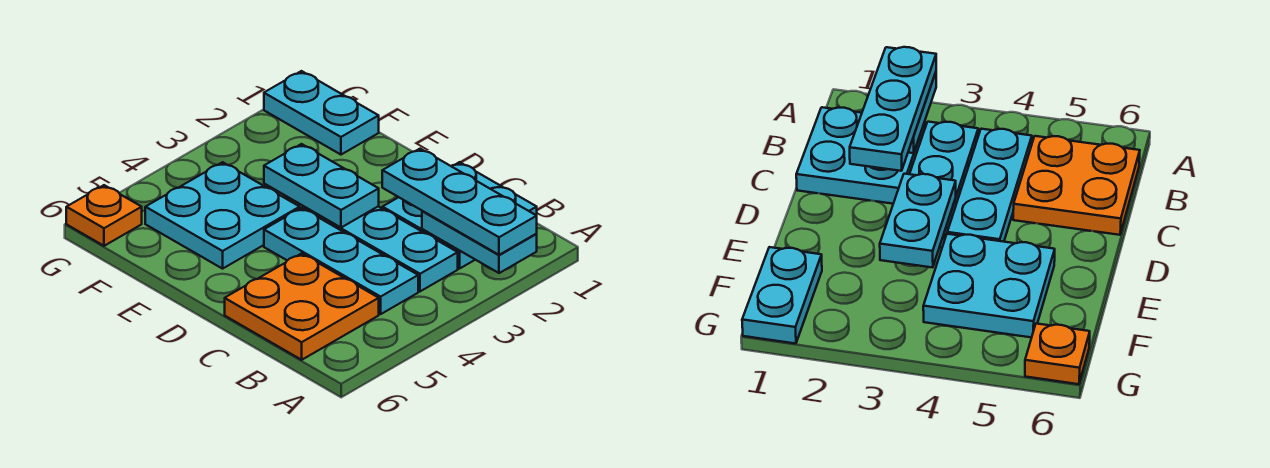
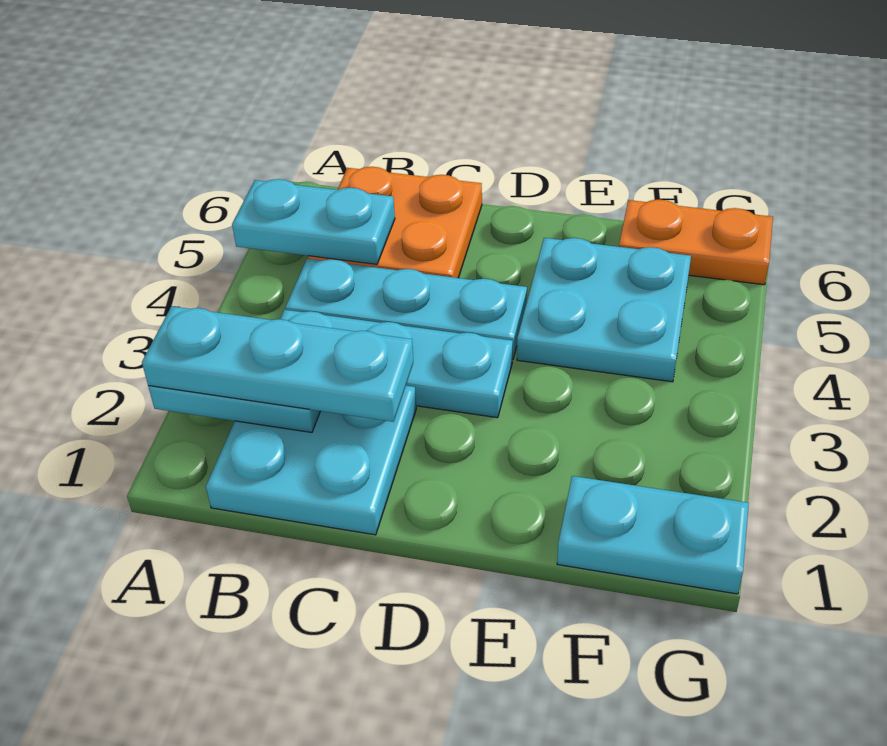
cyan plate D3:E3 level 2 -> cyan plate A5:B5 level 2
orange plate G6 level 1 -> orange plate F6:G6 level 1

